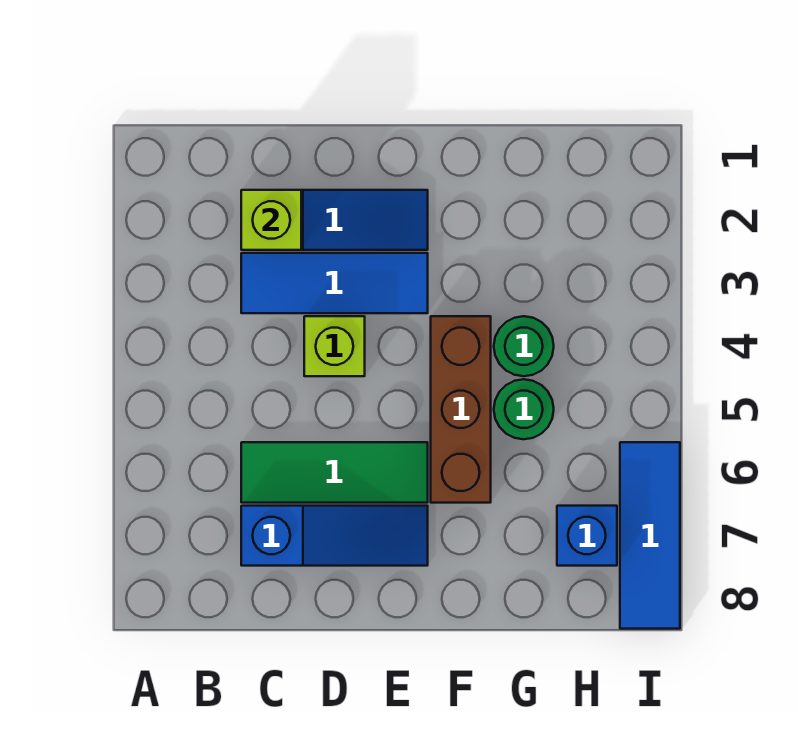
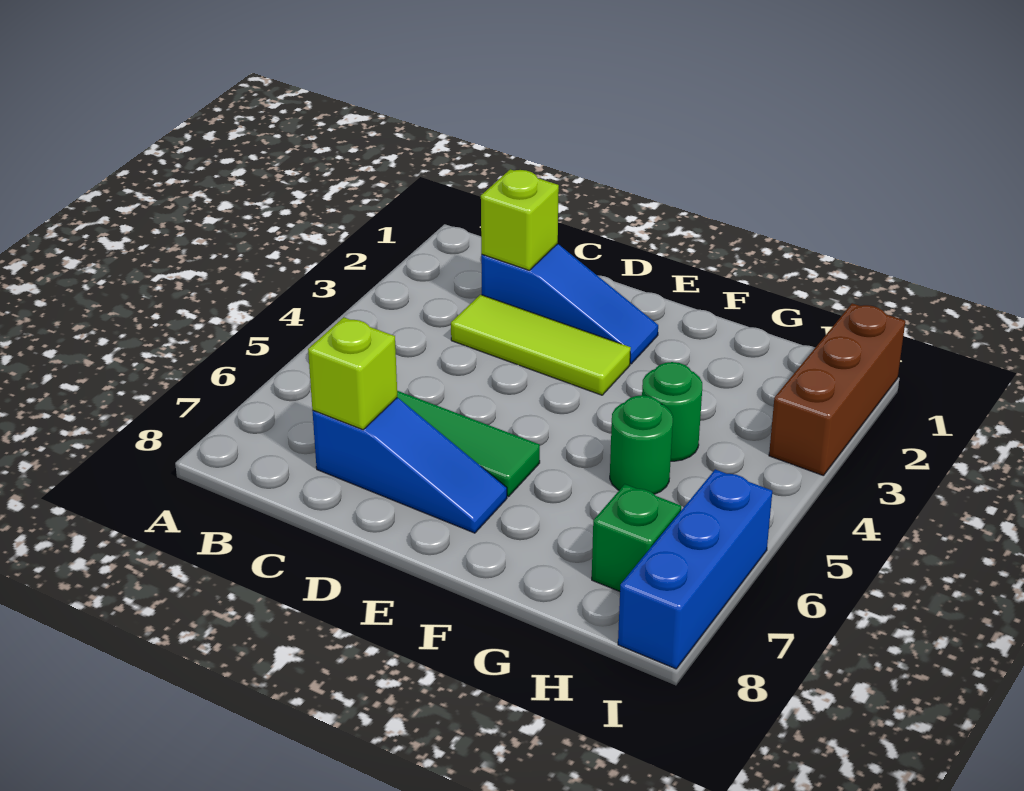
blue tile C3:E3 level 1 -> lime tile C3:E3 level 1
lime brick D4 level 1 -> lime brick C7 level 2
brown brick F4:F6 level 1 -> brown brick I1:I3 level 1
blue brick H7 level 1 -> green brick H7 level 1
blue tile I6:I8 level 1 -> blue brick I6:I8 level 1

